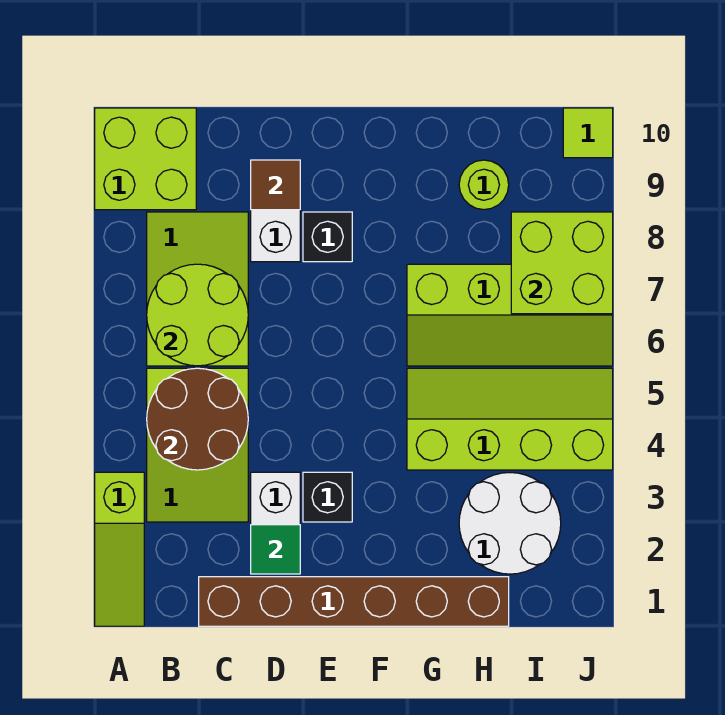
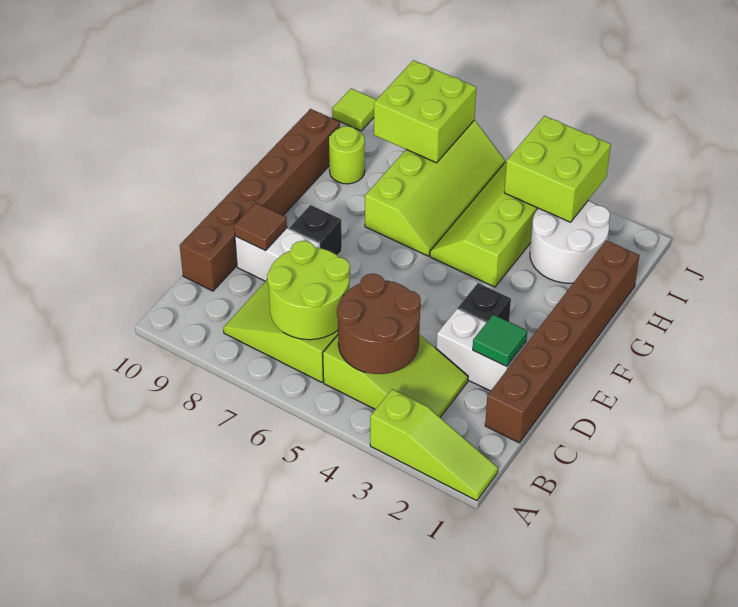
lime brick A9:B10 level 1 -> lime brick I3:J4 level 2
none -> brown brick C10:H10 level 1

